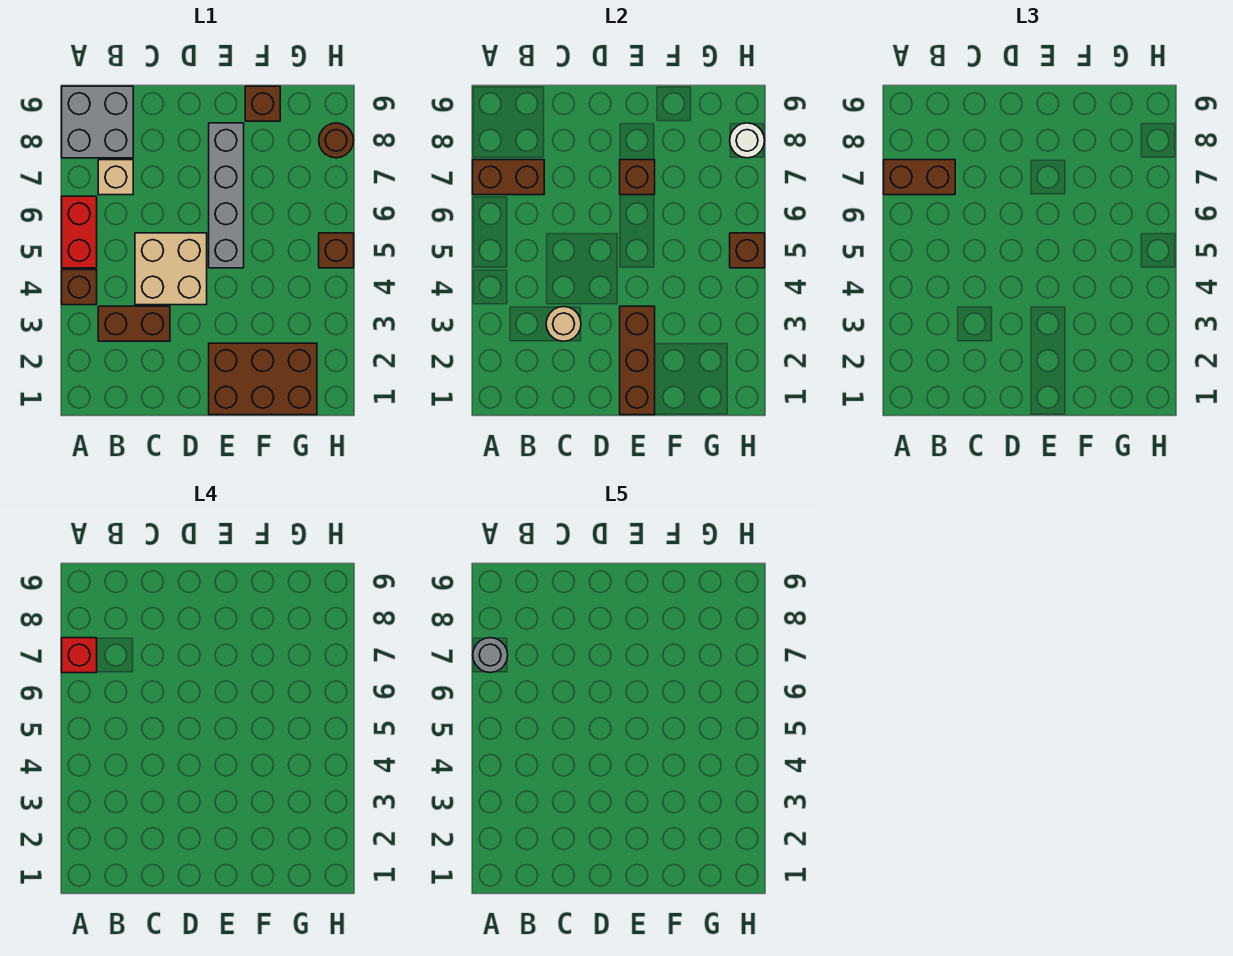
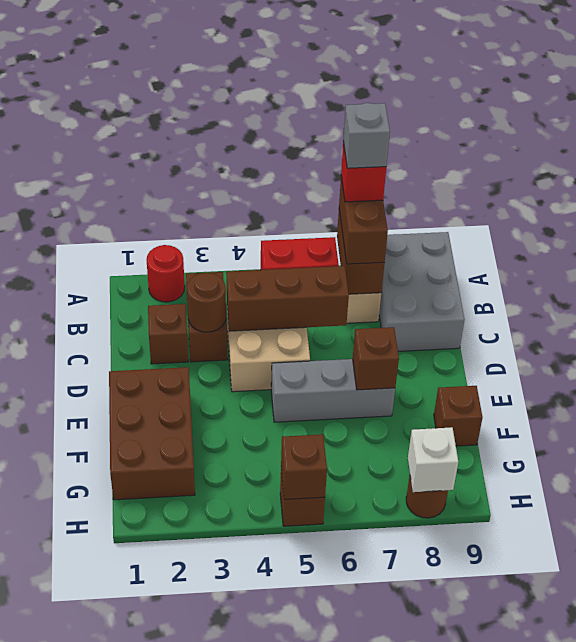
none -> red round brick A2 level 1
brown brick A4 level 1 -> brown brick C2 level 1
grey round brick A7 level 5 -> grey brick A7 level 5
grey brick A8:B9 level 1 -> grey brick A8:C9 level 1
tan round brick C3 level 2 -> brown round brick C3 level 2
brown brick E1:E3 level 2 -> brown brick C4:C6 level 2
grey brick E5:E8 level 1 -> grey brick E5:E7 level 1
white round brick H8 level 2 -> white brick H8 level 2

